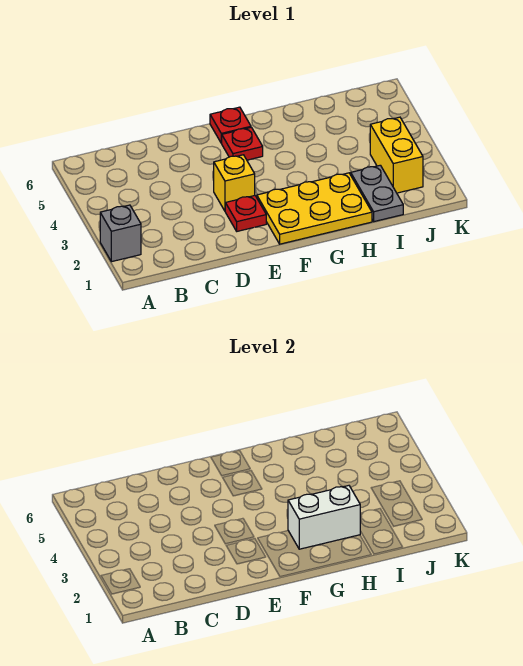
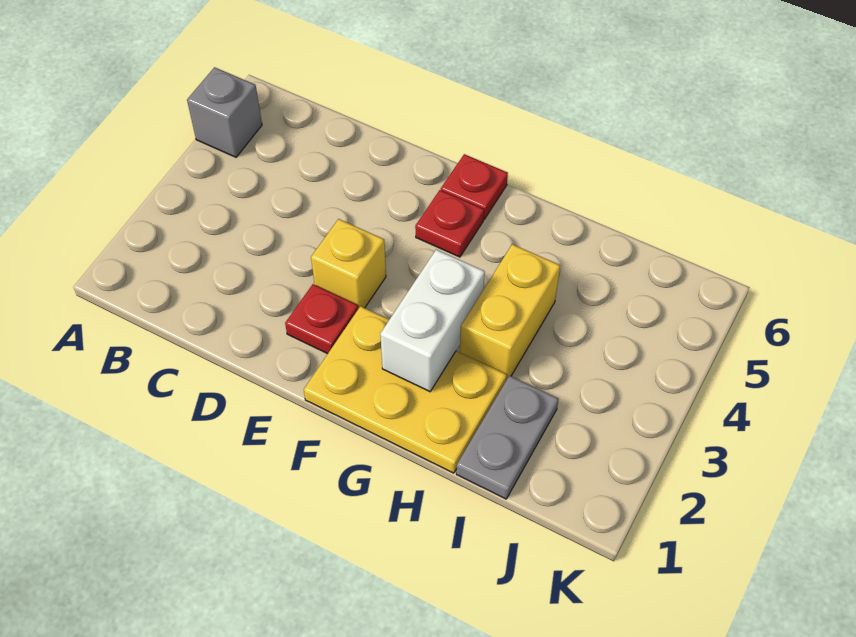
grey brick A2 level 1 -> grey brick A5 level 1
white brick G2:H2 level 2 -> white brick G2:G3 level 2
yellow brick J2:J3 level 1 -> yellow brick H3:H4 level 1

